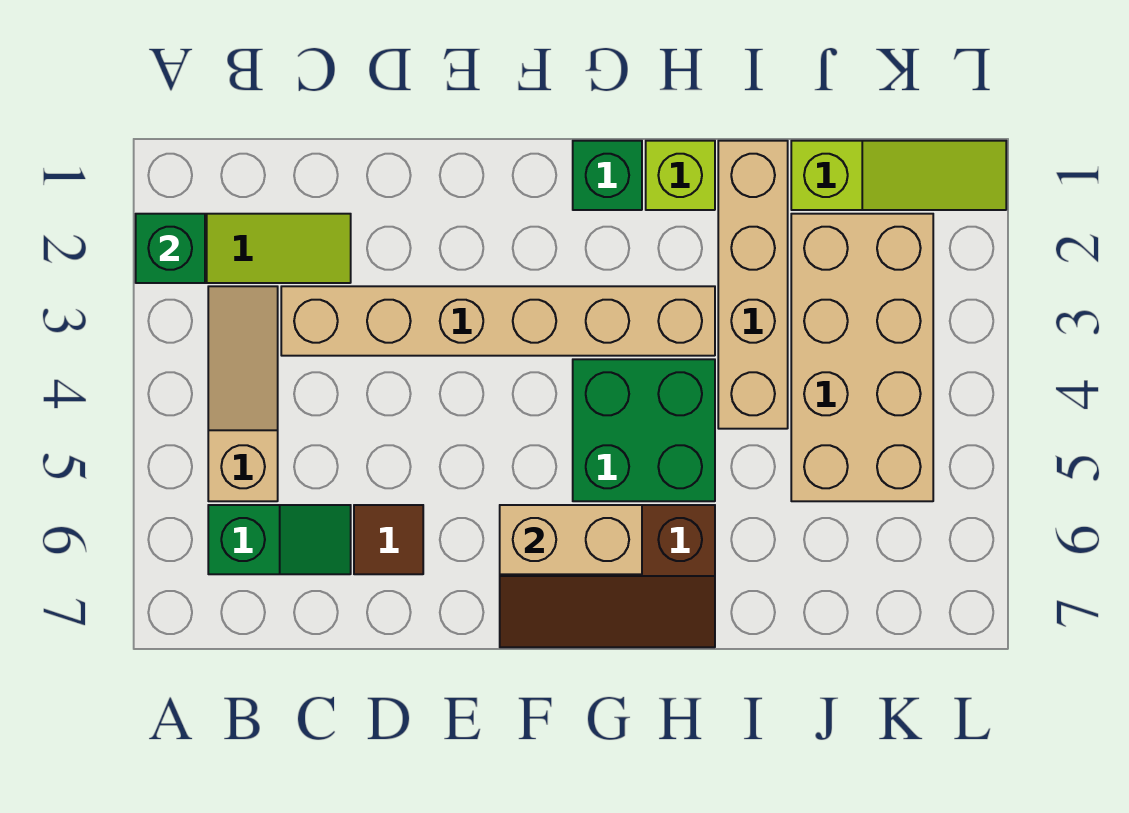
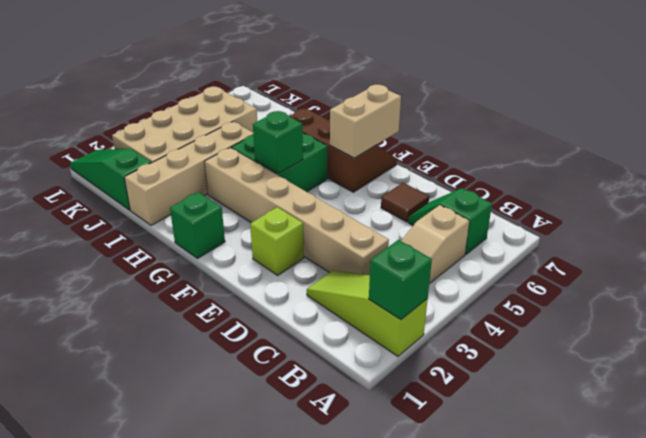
tan brick F6:G6 level 2 -> tan brick F6:F7 level 2
none -> green brick G4 level 2
lime brick H1 level 1 -> lime brick E2 level 1
lime slope J1:L1 level 1 top J -> green slope J1:L1 level 1 top J

